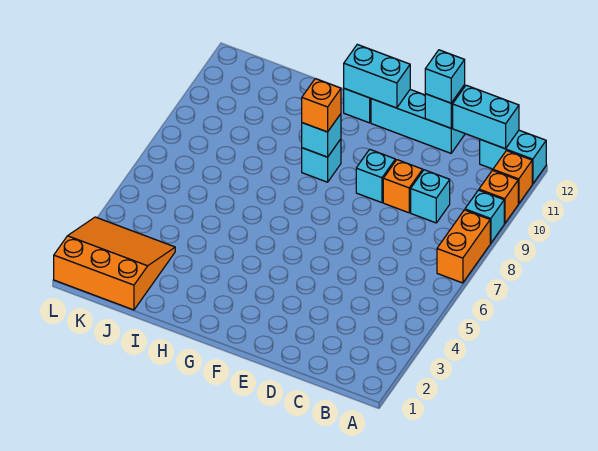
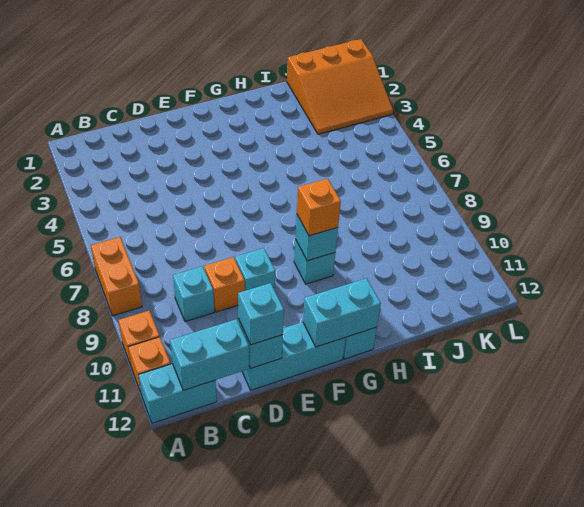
cyan brick A9 level 1 -> none

